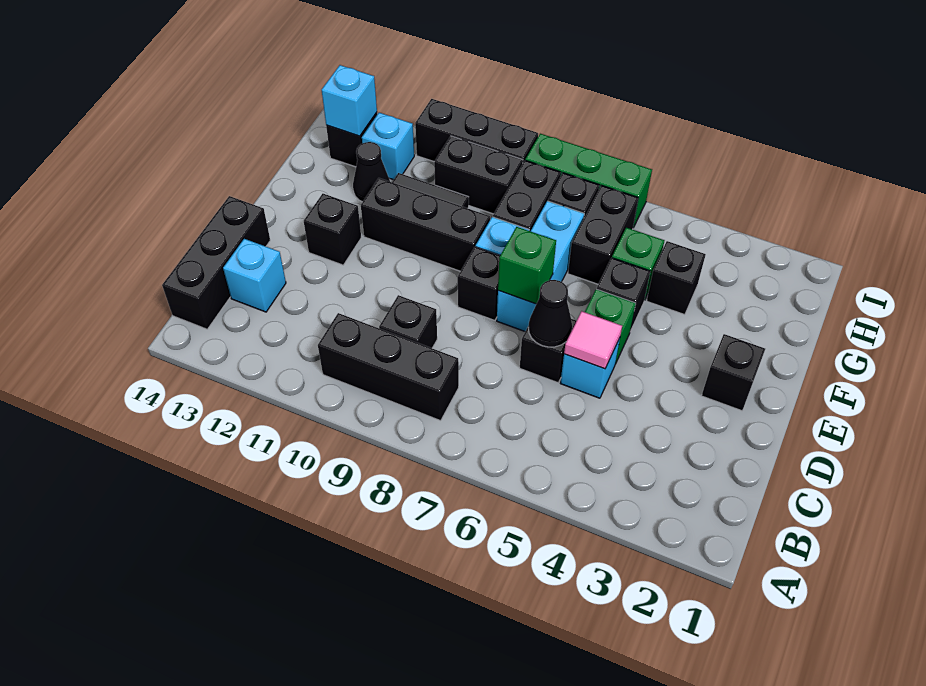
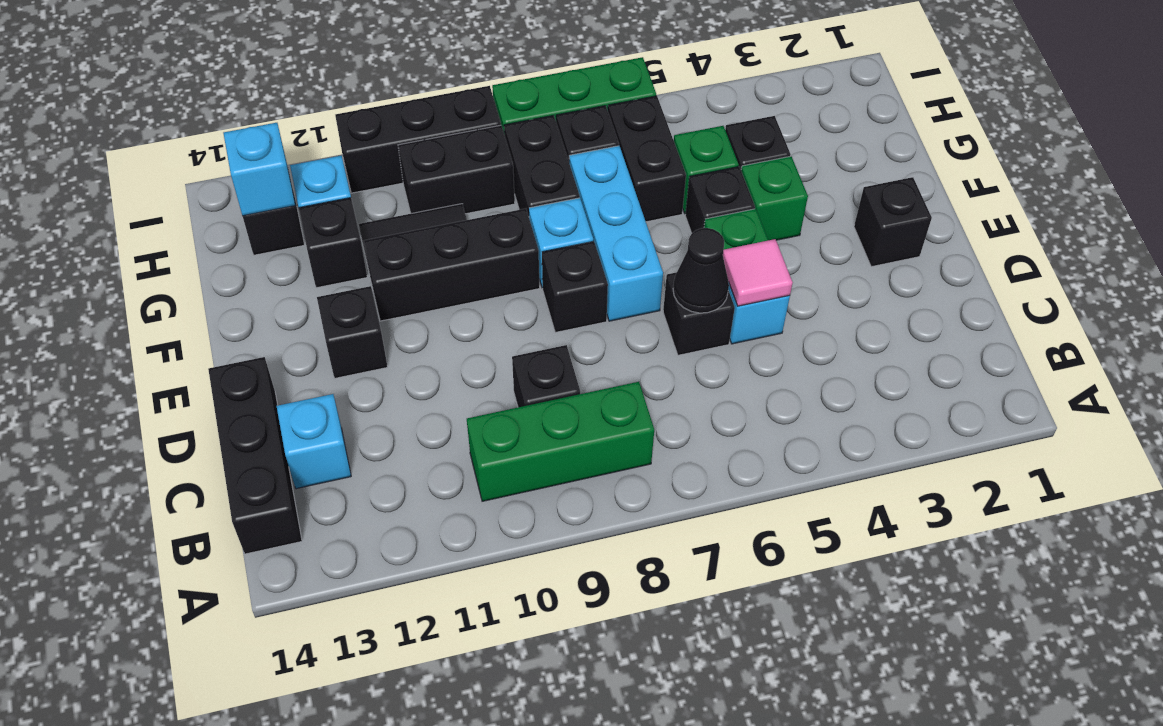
black brick B8:B10 level 1 -> green brick B8:B10 level 1
green brick E7 level 2 -> green brick F4 level 1
black cone G12 level 1 -> black brick G12 level 1

